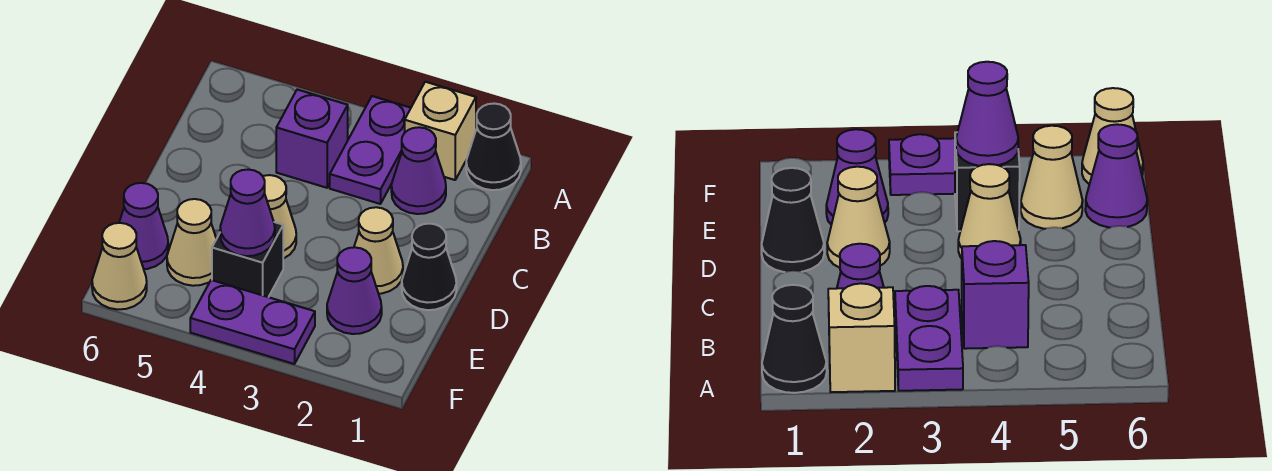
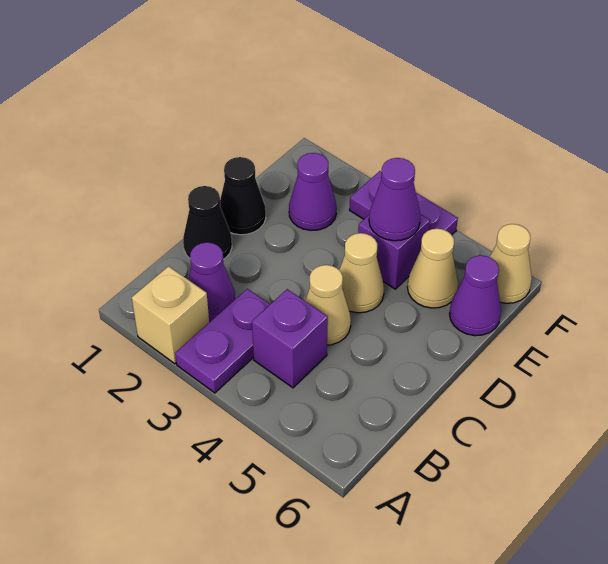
black cone A1 level 1 -> black cone C1 level 1
tan cone D2 level 1 -> tan cone C4 level 1
black brick E4 level 1 -> purple brick E4 level 1

